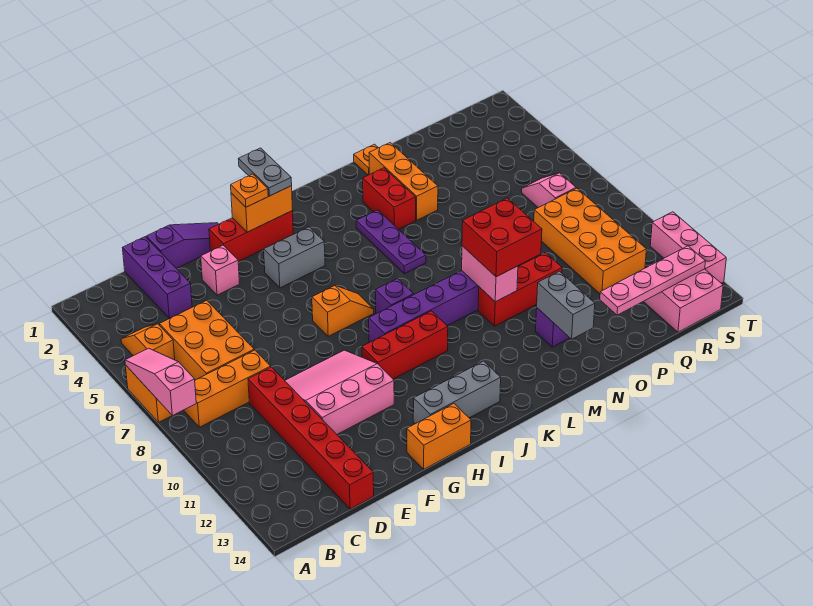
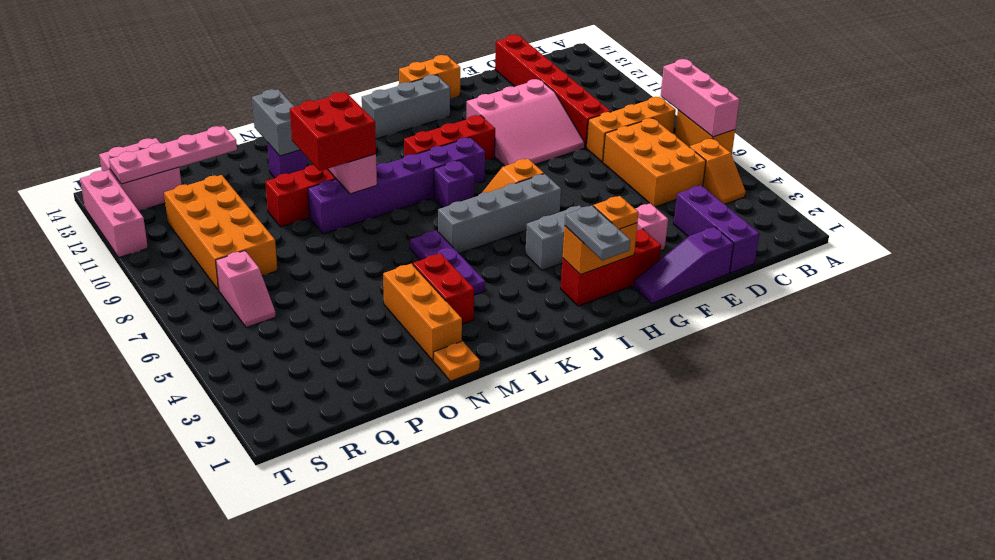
pink slope A6:A8 level 2 top 8 -> pink brick A6:A8 level 2
none -> grey brick H6:K6 level 1

